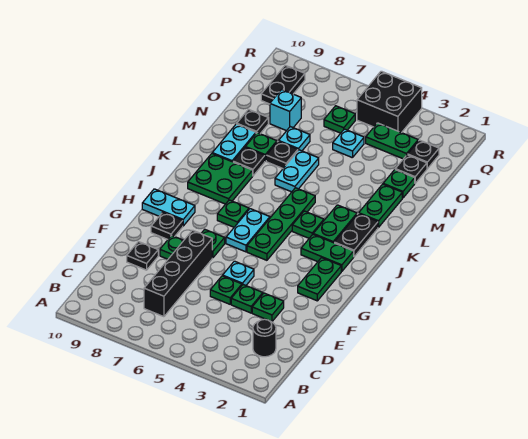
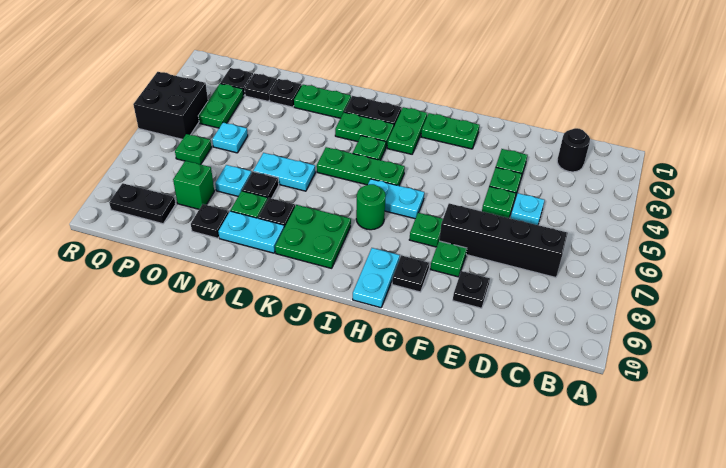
cyan plate F5 level 1 -> cyan plate D5 level 1
green plate H5:K5 level 1 -> green plate I5:K5 level 1
green plate I7 level 1 -> green round brick I7 level 1
green plate N2 level 1 -> black plate N2 level 1
cyan brick O8 level 1 -> green brick O8 level 1

